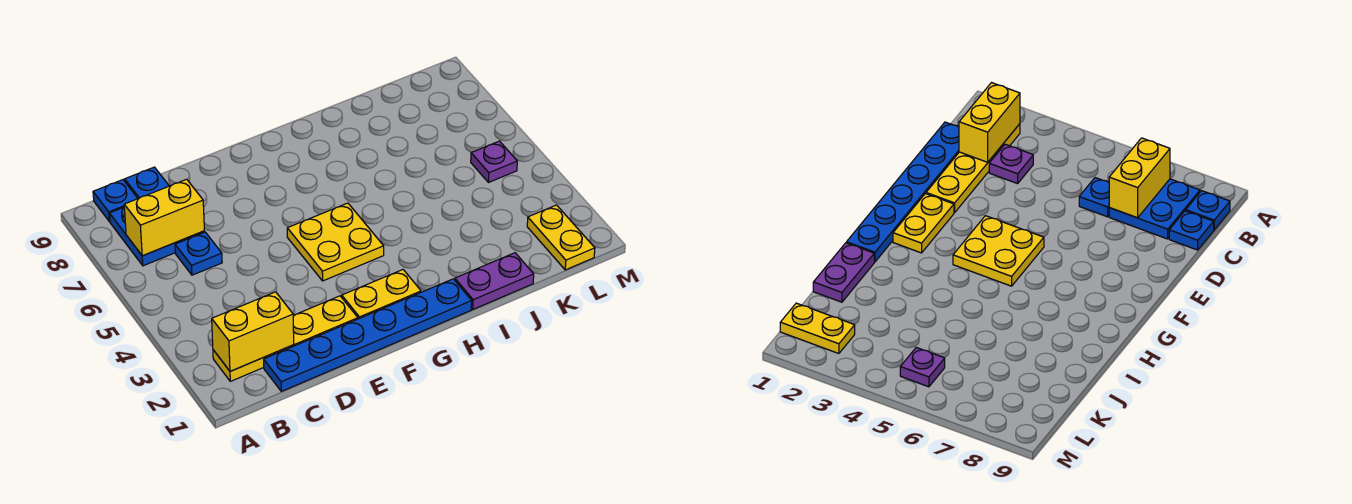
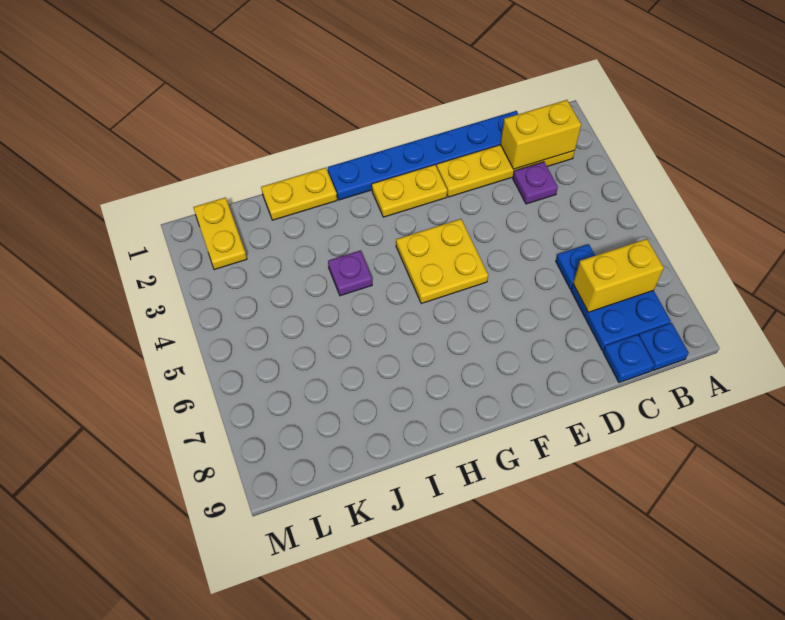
purple plate I1:J1 level 1 -> yellow plate I1:J1 level 1
purple plate L5 level 1 -> purple plate I4 level 1

